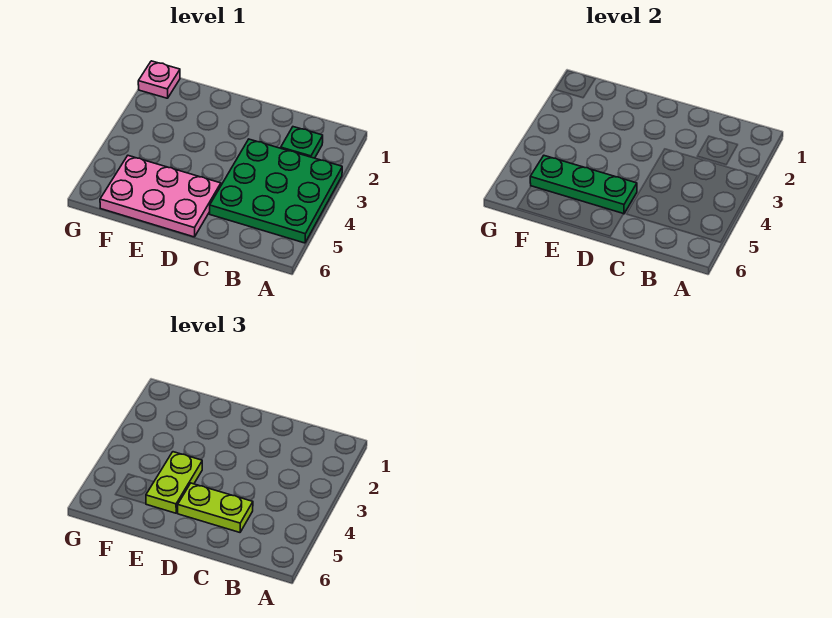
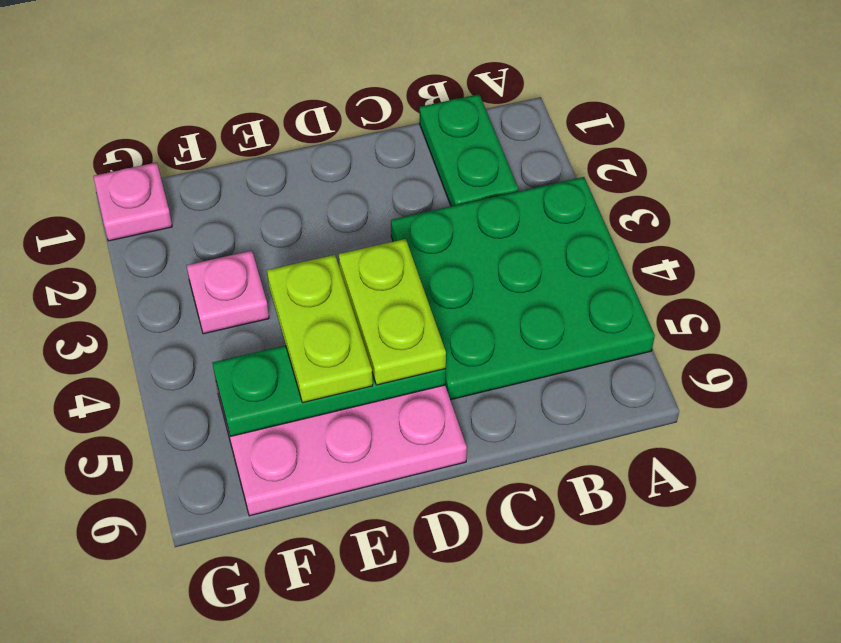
green plate B2 level 1 -> green plate B1:B2 level 1
lime plate C5:D5 level 3 -> lime plate D4:D5 level 3
none -> pink plate F3 level 1

